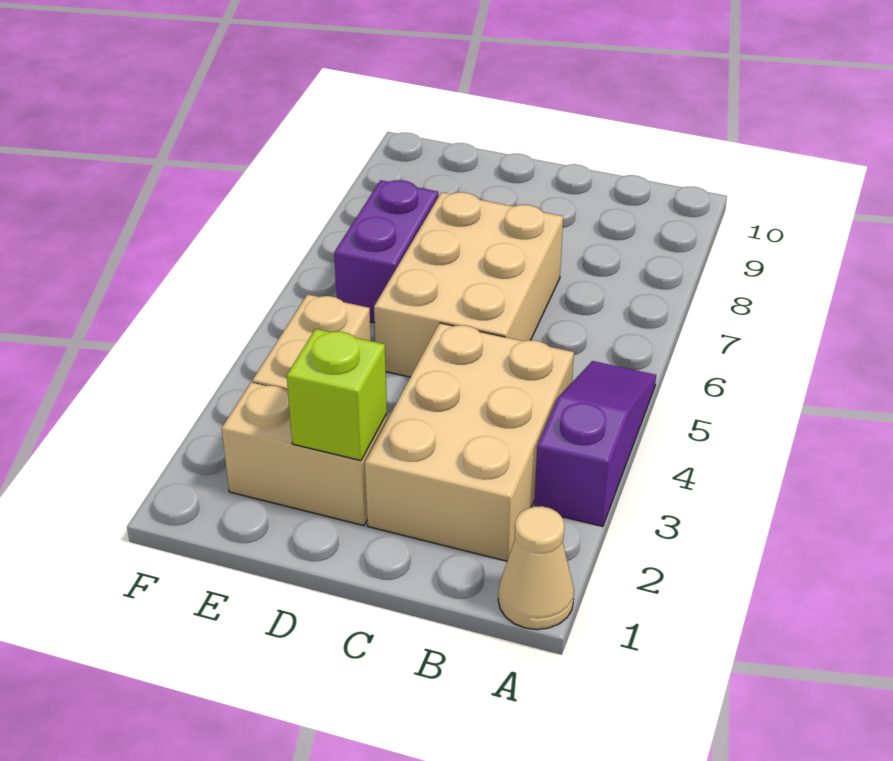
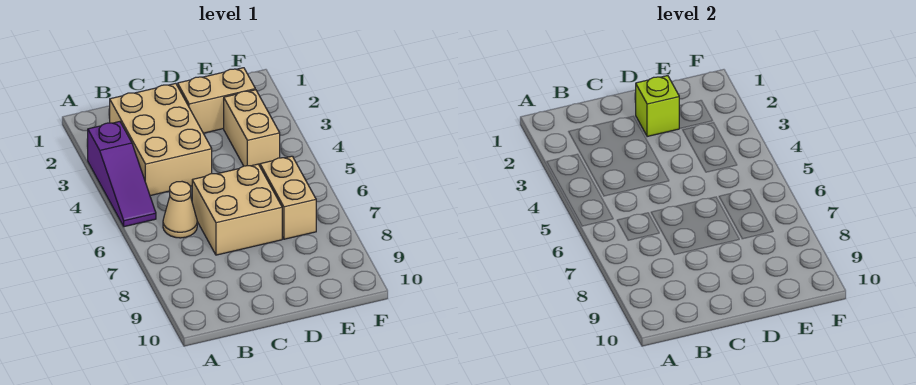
tan cone A1 level 1 -> tan cone B6 level 1
tan brick C5:D7 level 1 -> tan brick C6:D7 level 1
purple brick E6:E7 level 1 -> tan brick E6:E7 level 1

